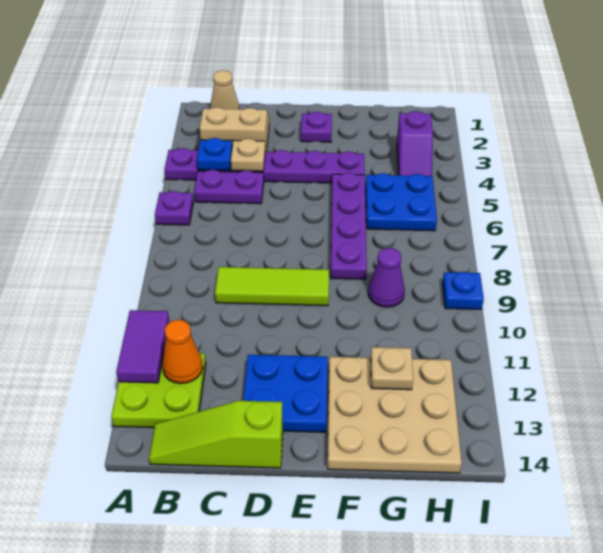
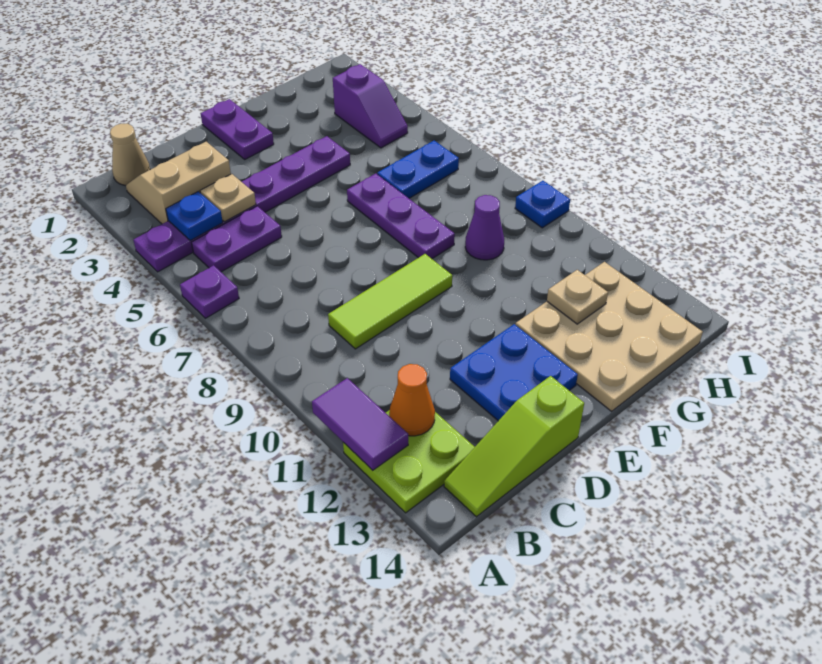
purple plate E2 level 1 -> purple plate E1:E2 level 1
purple plate F5:F8 level 1 -> purple plate F6:F8 level 1
blue plate G5:H6 level 1 -> blue plate G6:H6 level 1

